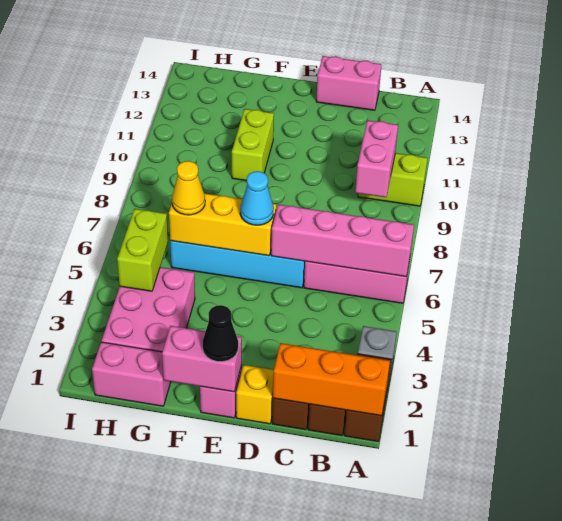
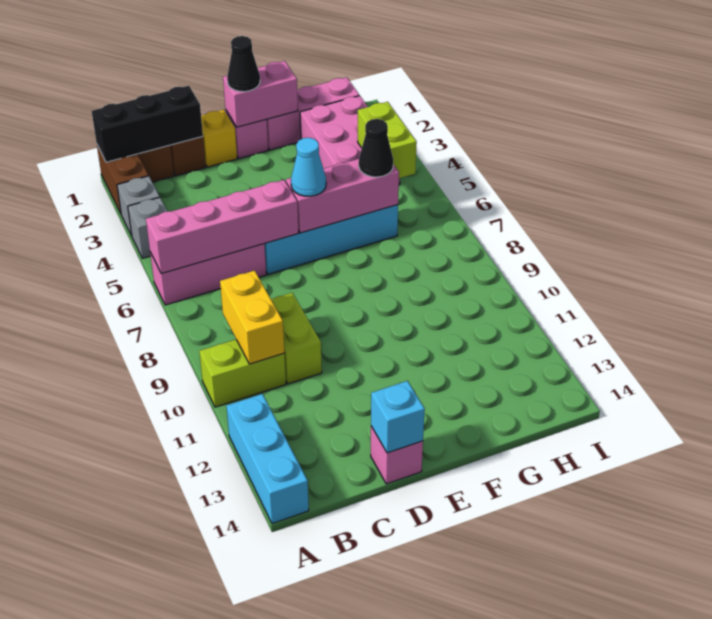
orange brick A1:C1 level 2 -> black brick A1:C1 level 2
none -> grey brick A4 level 1
none -> cyan brick A12:A14 level 1
pink brick B9:B10 level 2 -> yellow brick B9:B10 level 2
pink brick C14:D14 level 1 -> pink brick D14 level 1
none -> cyan brick D14 level 2
yellow brick E6:G6 level 2 -> pink brick E6:G6 level 2
lime brick F10:F11 level 1 -> lime brick C9:C10 level 1
pink brick G1:H1 level 1 -> pink brick F1:H1 level 1
yellow cone G6 level 3 -> black cone G6 level 3

